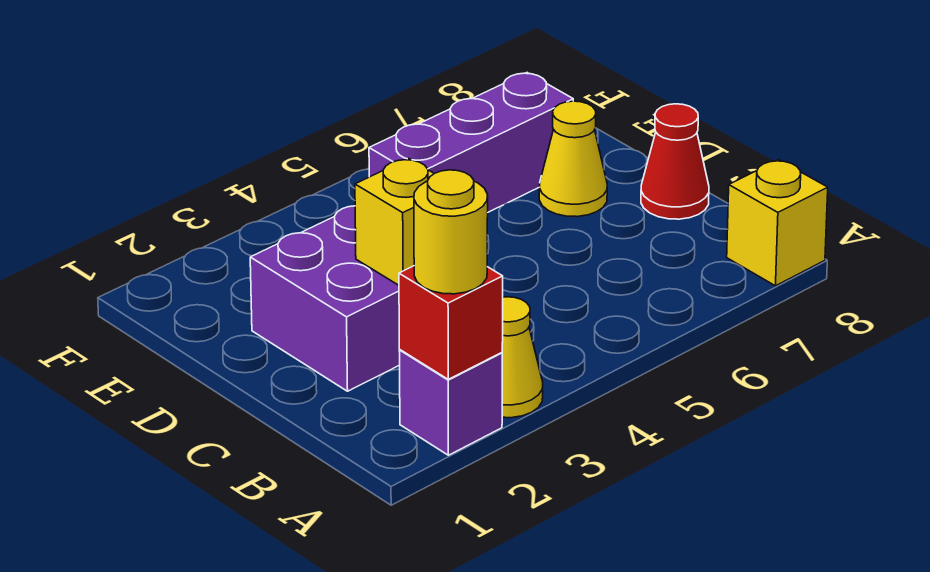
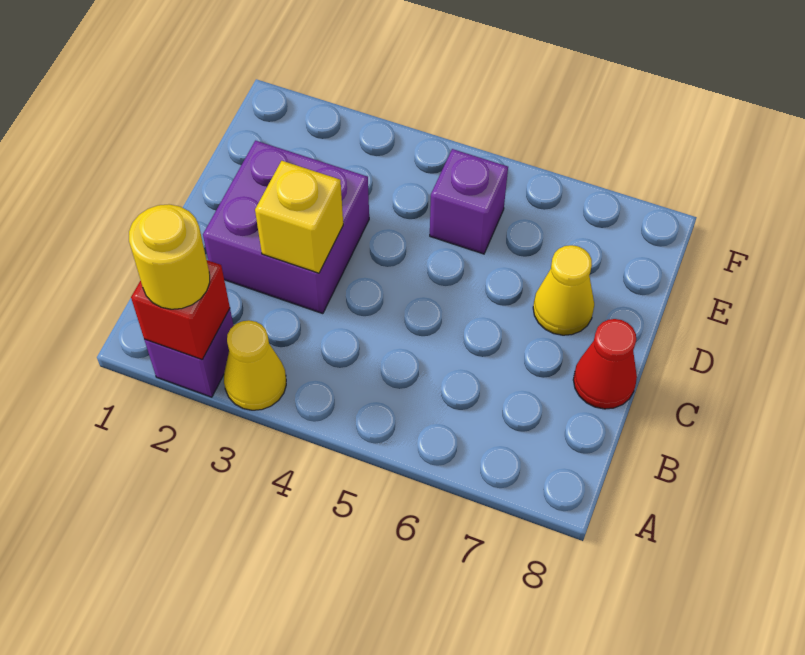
yellow brick A8 level 1 -> none
purple brick E5:E7 level 1 -> purple brick E5 level 1

